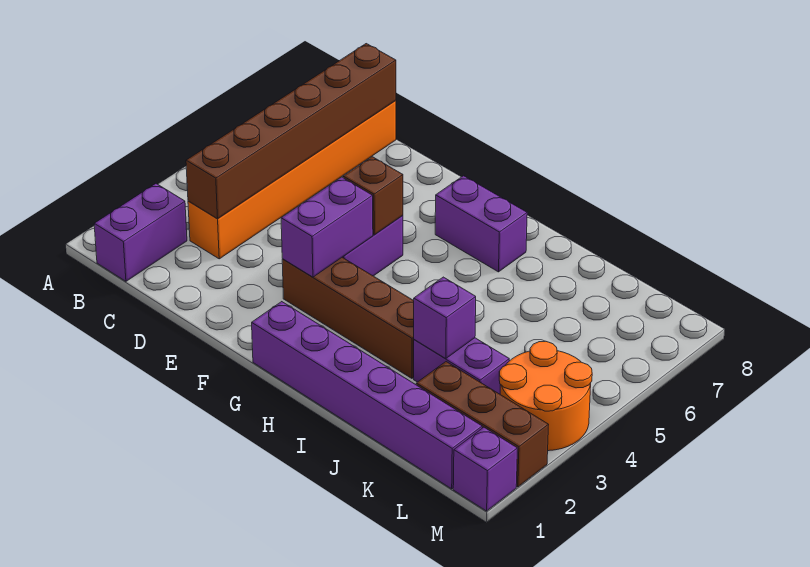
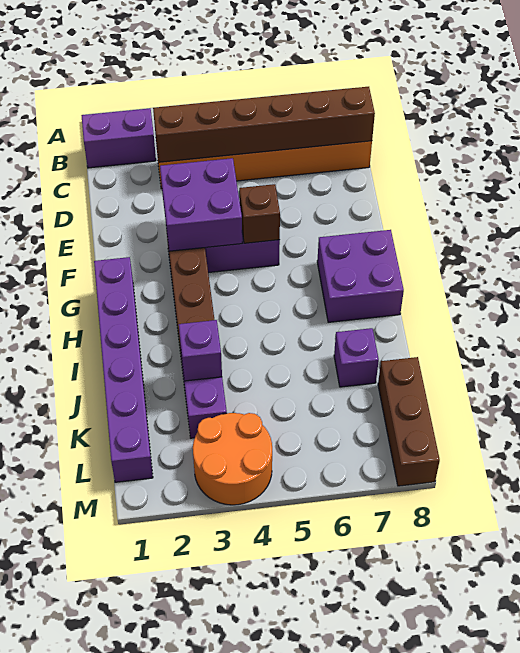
purple brick F3:F4 level 2 -> purple brick E3:F4 level 2
purple brick G7:H7 level 1 -> purple brick G7:H8 level 1
brown brick K2:M2 level 1 -> brown brick K8:M8 level 1
purple brick M1 level 1 -> purple brick J7 level 1

